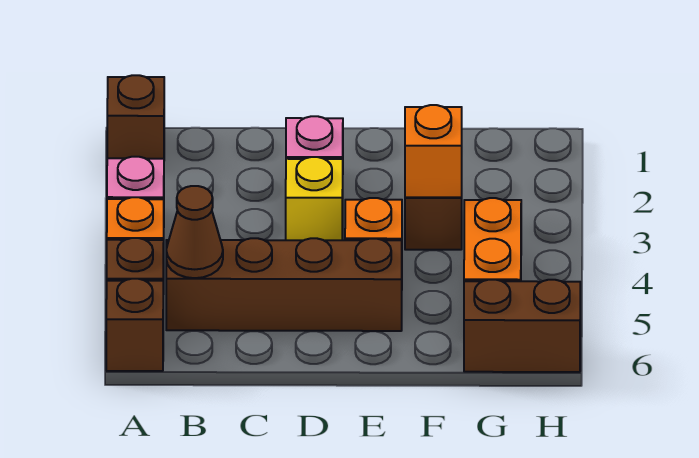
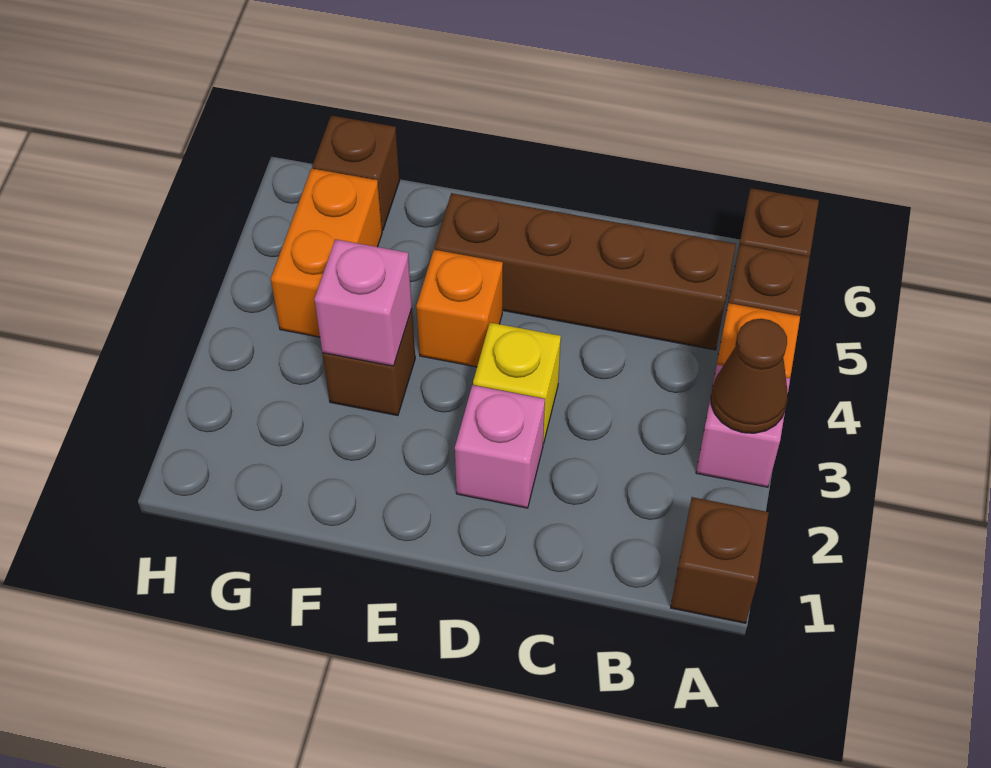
brown cone B5 level 2 -> brown cone A3 level 2
orange brick F3 level 2 -> pink brick F3 level 2
brown brick G6:H6 level 1 -> brown brick G6 level 1

